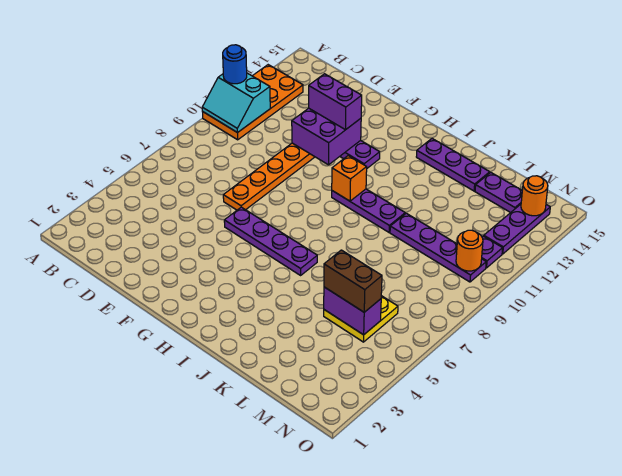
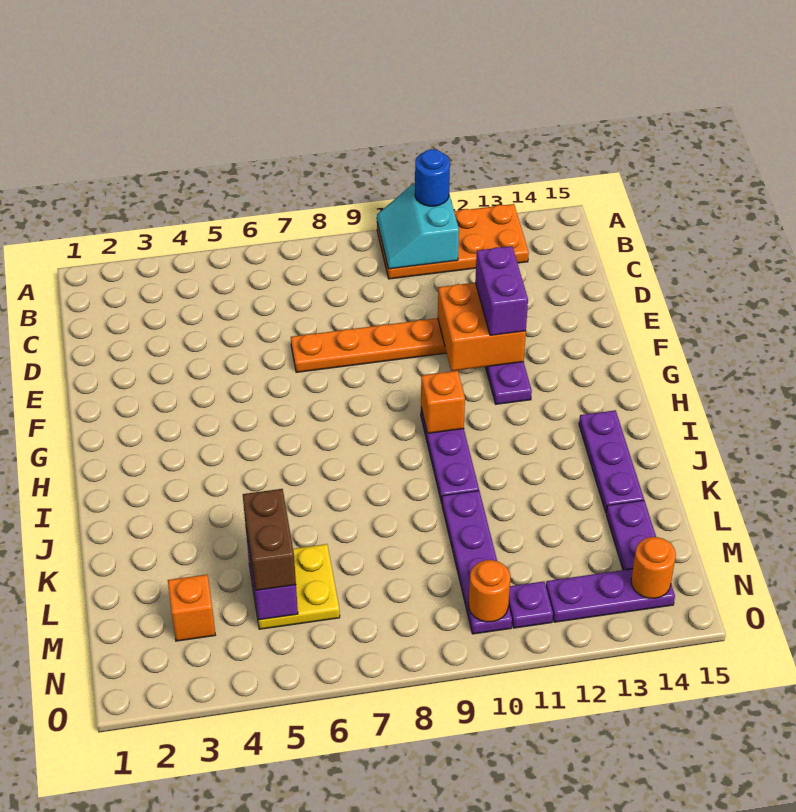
purple brick E11:F12 level 2 -> orange brick E11:F12 level 2
purple plate F6:I6 level 1 -> none
none -> orange brick M3 level 1

